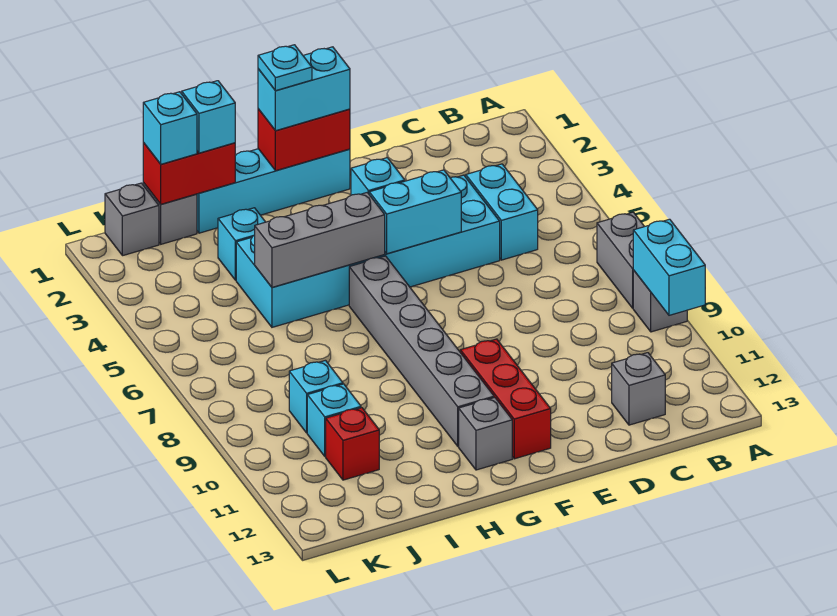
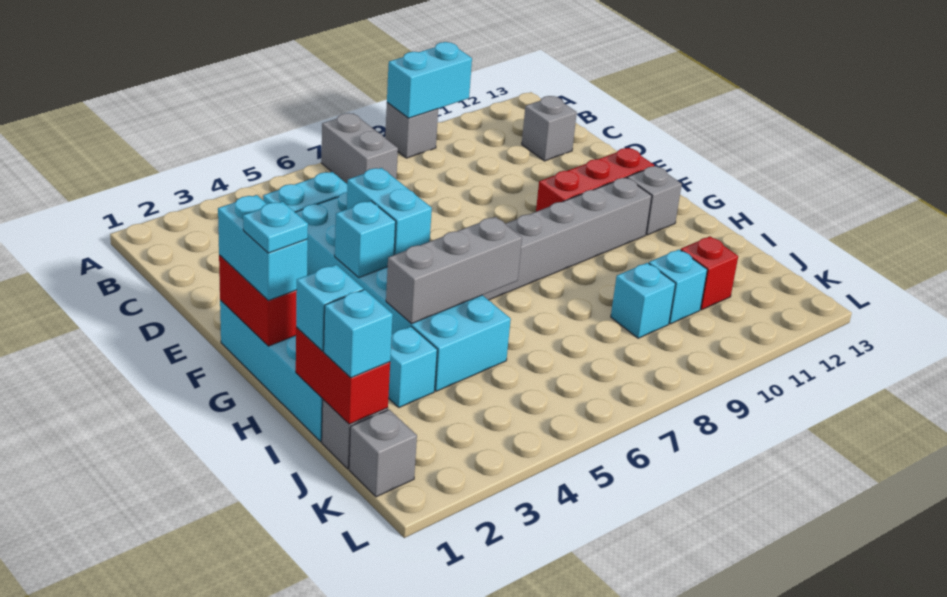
grey brick A7:A8 level 1 -> grey brick A7:B7 level 1
grey brick G5:I5 level 2 -> grey brick H4:H6 level 2

